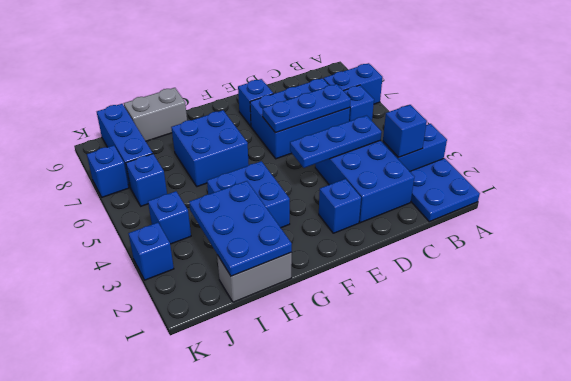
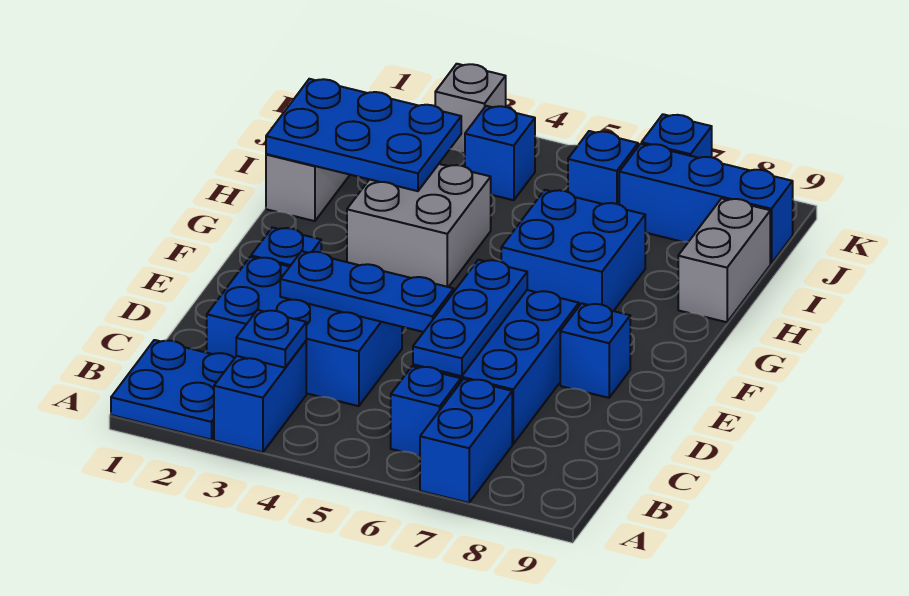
blue brick B3 level 2 -> blue plate B3 level 2
blue plate C4:E4 level 2 -> blue plate D3:D5 level 2
blue brick G3:H4 level 1 -> grey brick G3:H4 level 1
blue brick K3 level 1 -> grey brick K3 level 1

